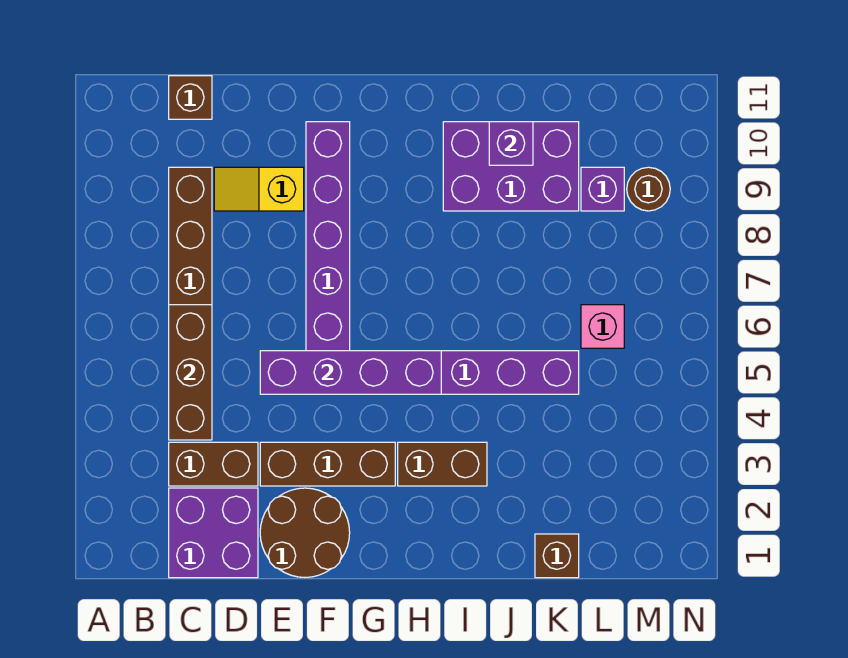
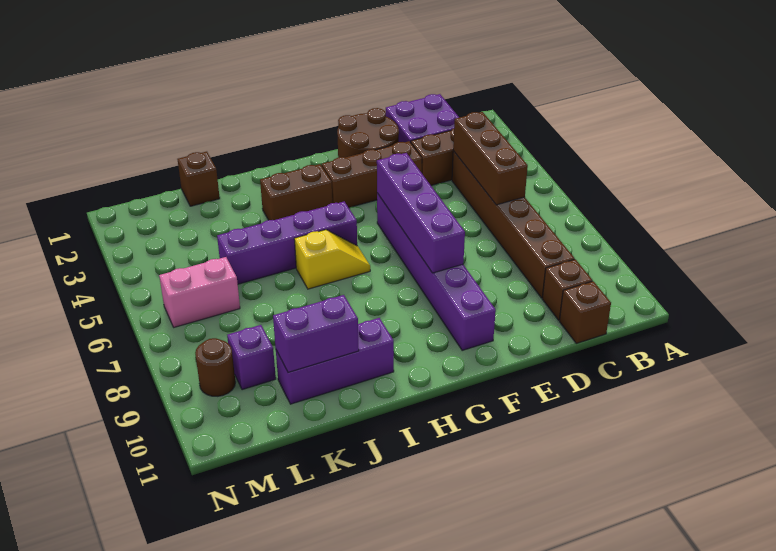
none -> brown brick C10 level 1
yellow slope D9:E9 level 1 top E -> yellow slope H6:I6 level 1 top I
purple brick E5:H5 level 2 -> purple brick F5:F8 level 2
purple brick I9:K10 level 1 -> purple brick I10:K10 level 1
purple brick J10 level 2 -> purple brick J10:K10 level 2
pink brick L6 level 1 -> pink brick L6:M6 level 1

